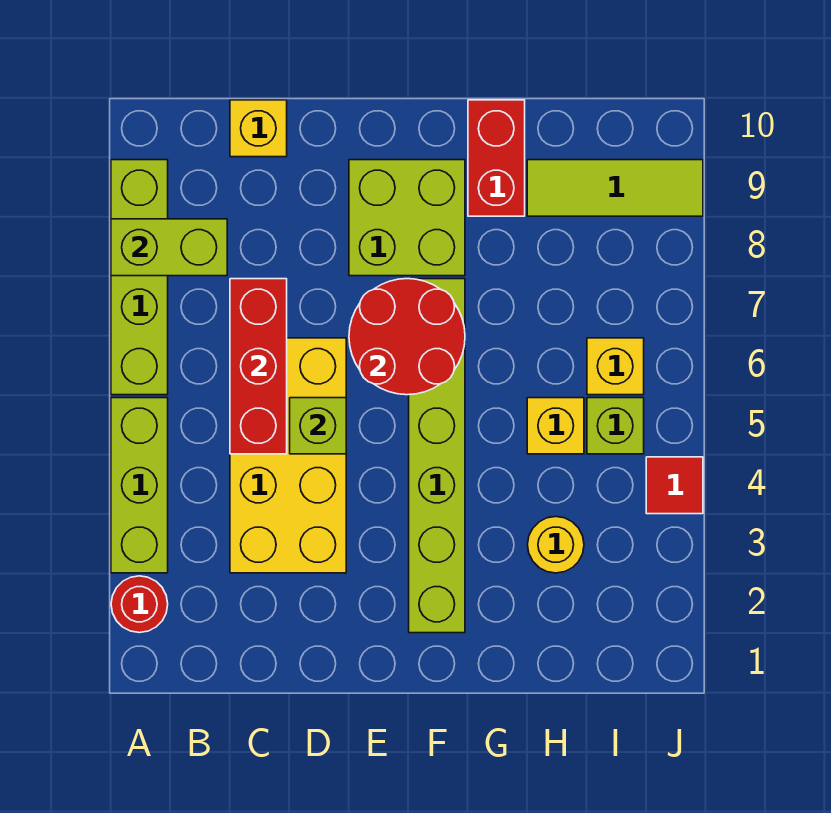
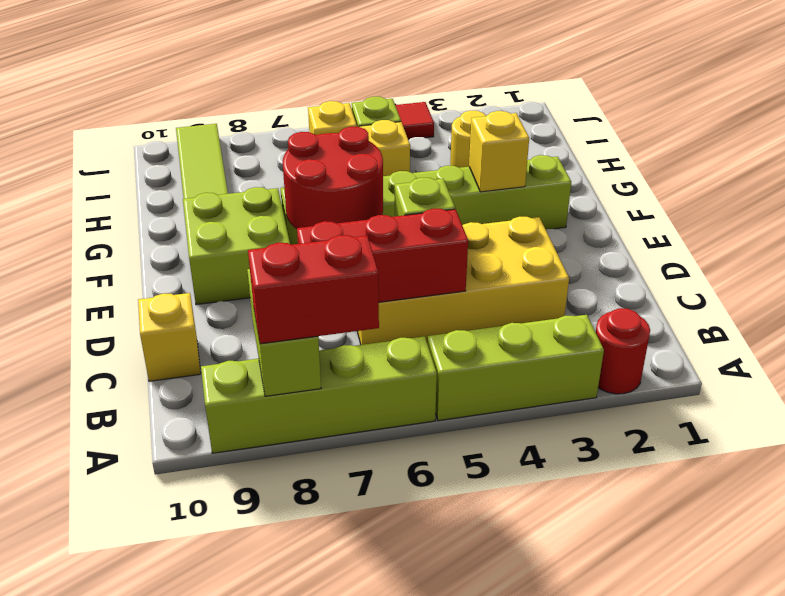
none -> yellow brick F3 level 2
red brick G9:G10 level 1 -> red brick A7:A8 level 3

